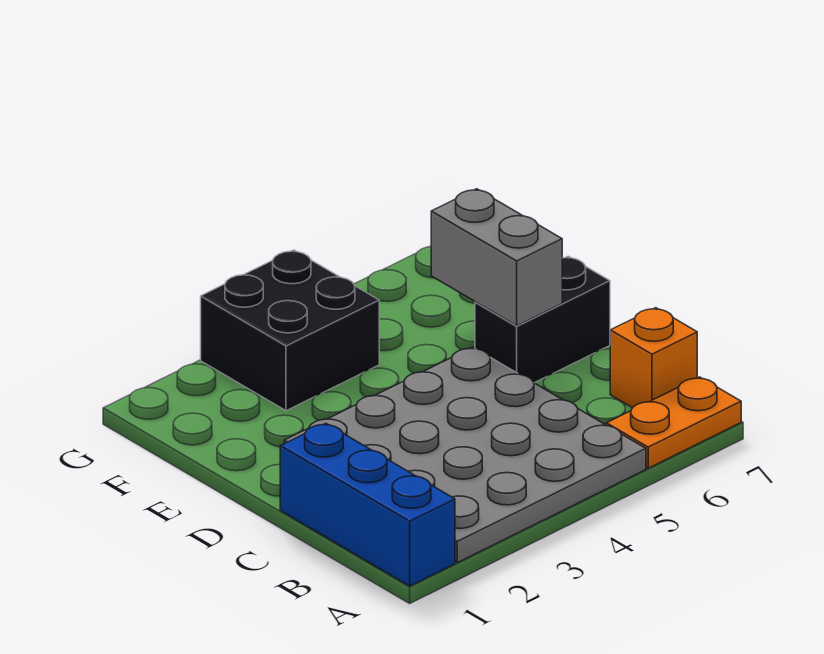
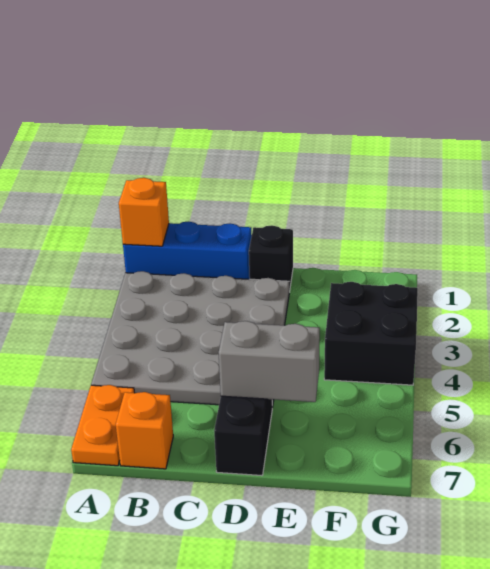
none -> orange brick A1 level 2
none -> black brick D1 level 1

